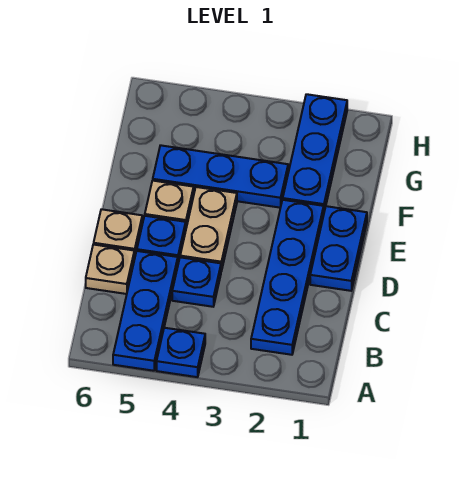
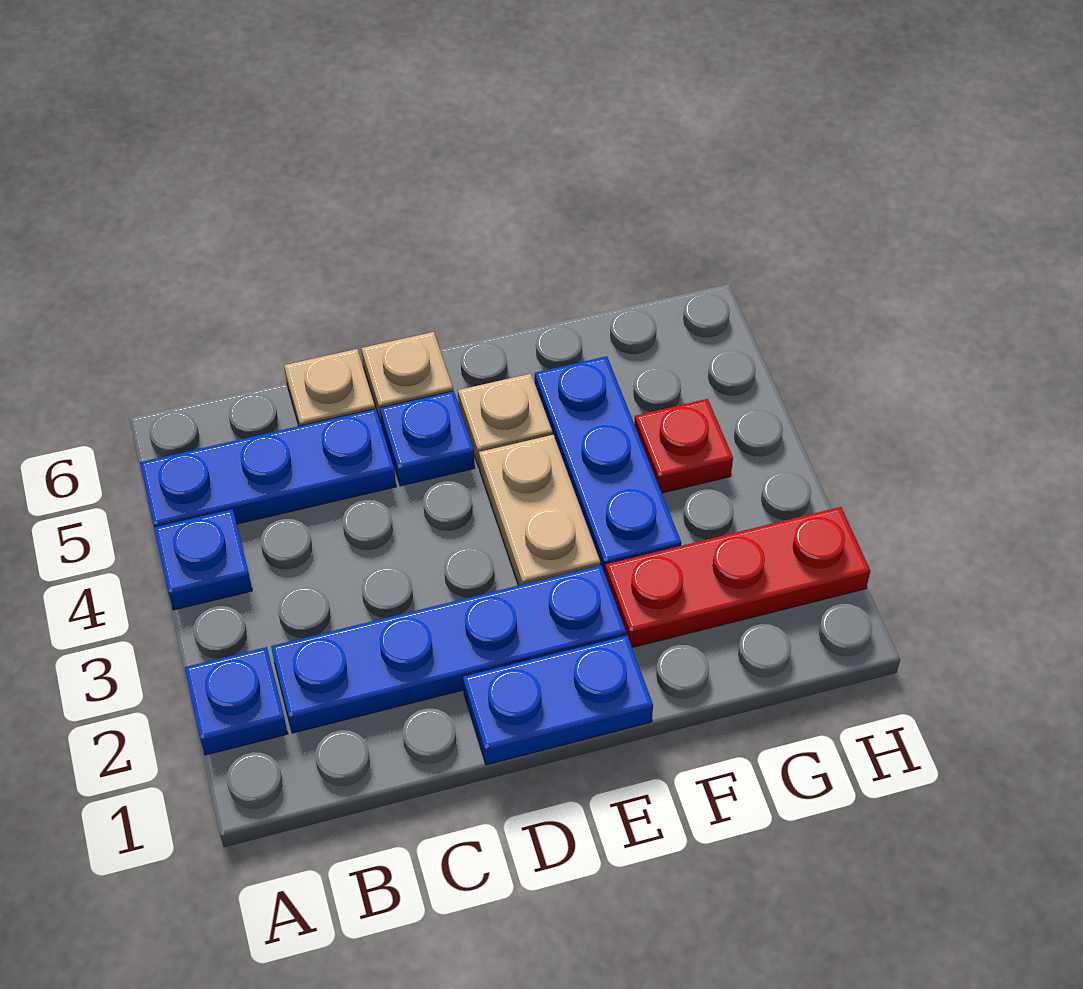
blue plate C4 level 1 -> blue plate A2 level 1
tan plate D4:E4 level 1 -> tan plate E3:E4 level 1
blue plate F2:H2 level 1 -> red plate F2:H2 level 1
none -> red plate G4 level 1

